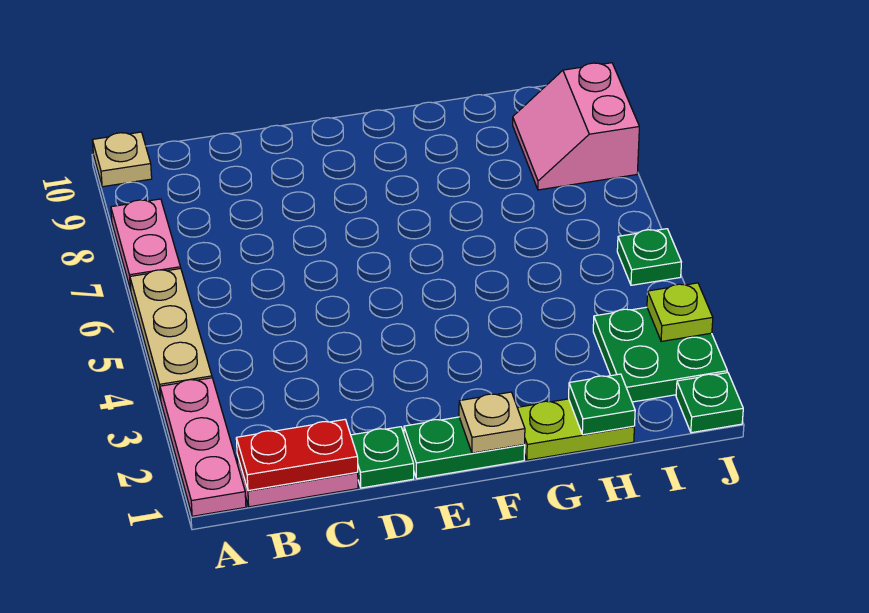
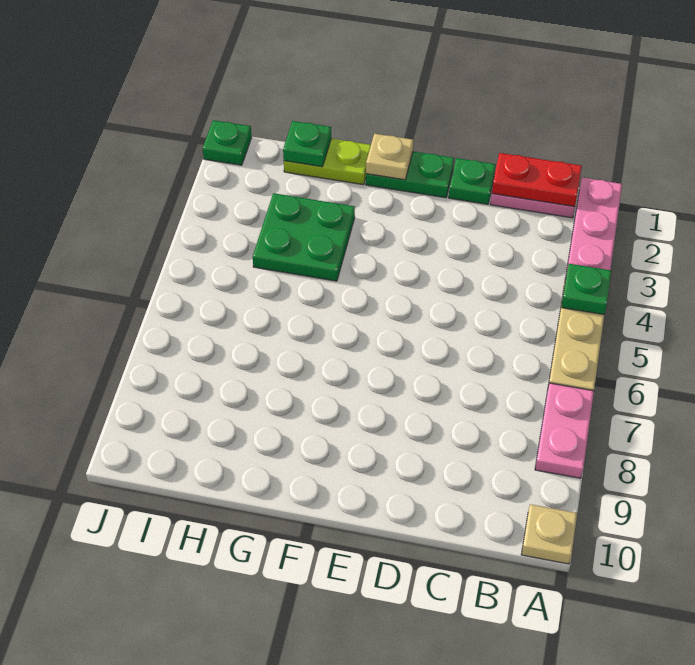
green plate I2:J3 level 1 -> green plate G3:H4 level 1
pink slope I8:J9 level 1 top J -> none
lime plate J3 level 2 -> none
green plate J5 level 1 -> green plate A4 level 2

